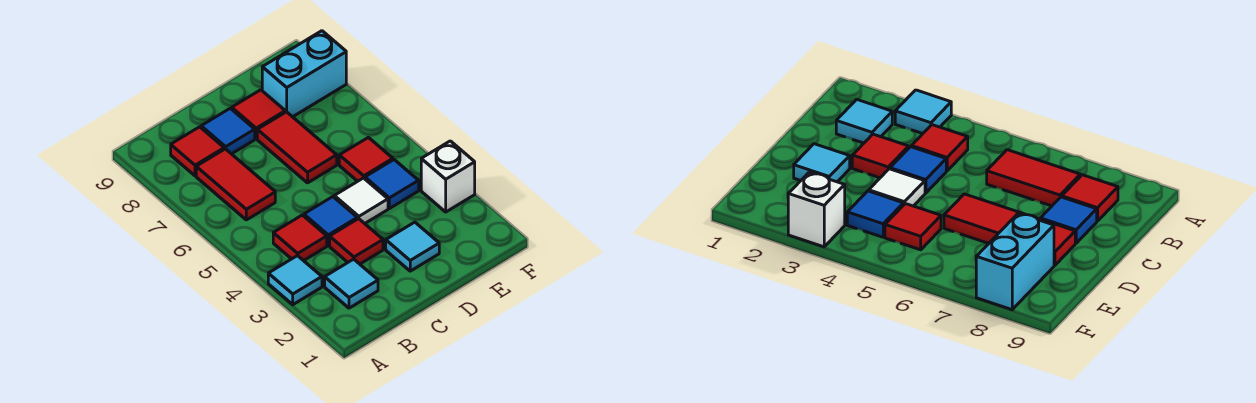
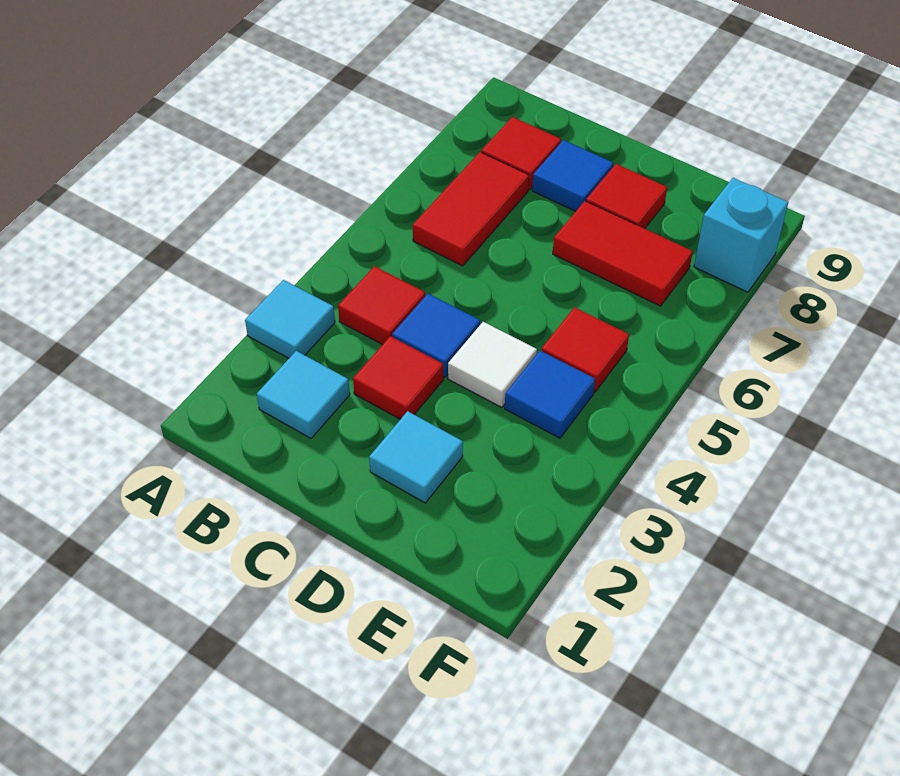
red tile D6:D7 level 1 -> red tile D7:E7 level 1
cyan brick E8:F8 level 1 -> cyan brick F8 level 1
white brick F3 level 1 -> none

